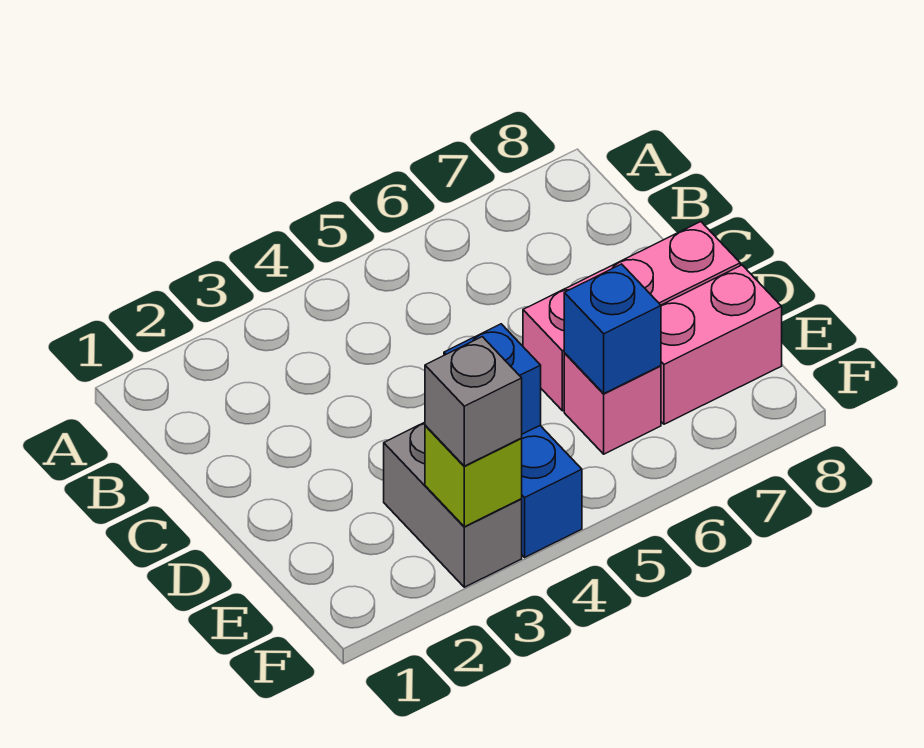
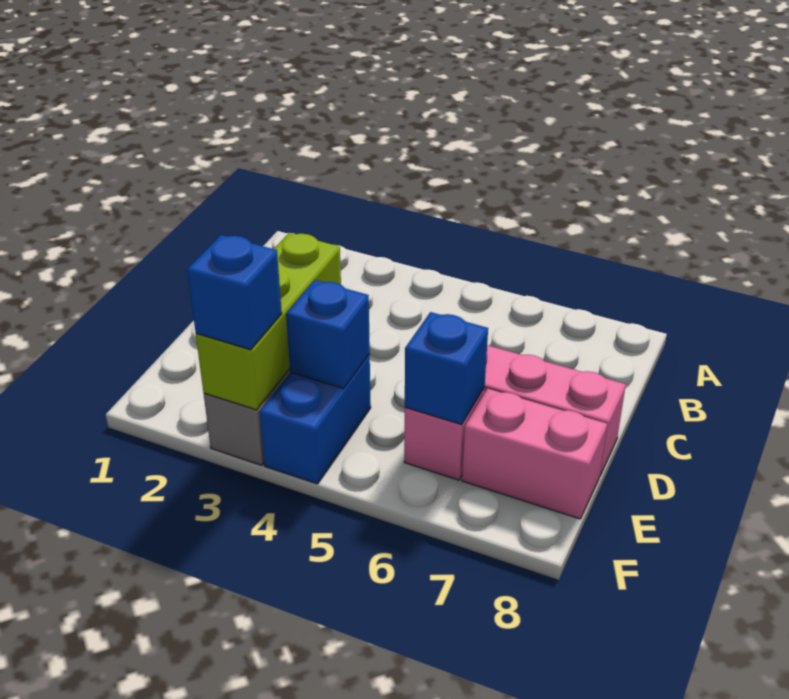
lime brick F3 level 2 -> lime brick D3:F3 level 2
grey brick F3 level 3 -> blue brick F3 level 3

